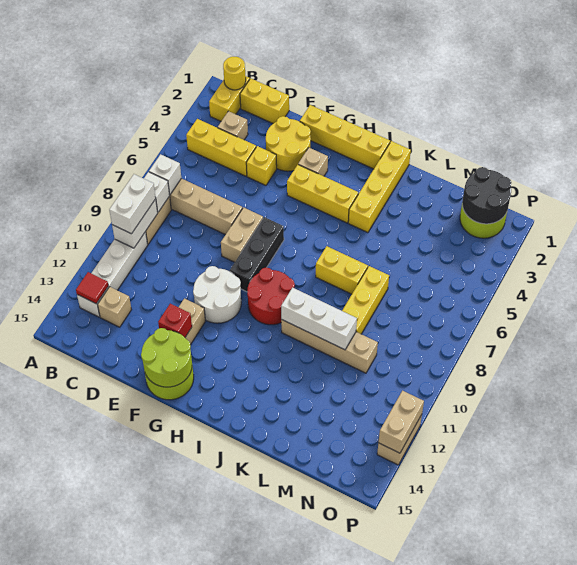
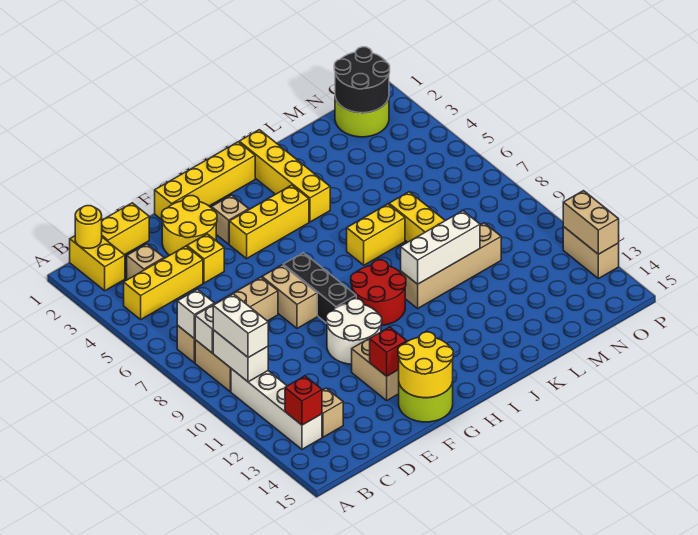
red tile B13 level 2 -> red brick B13 level 2
lime round brick F14:G15 level 2 -> yellow round brick F14:G15 level 2

